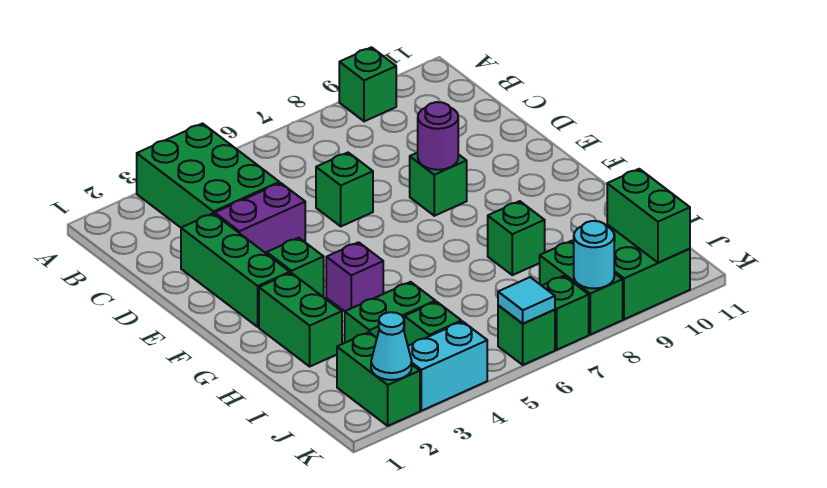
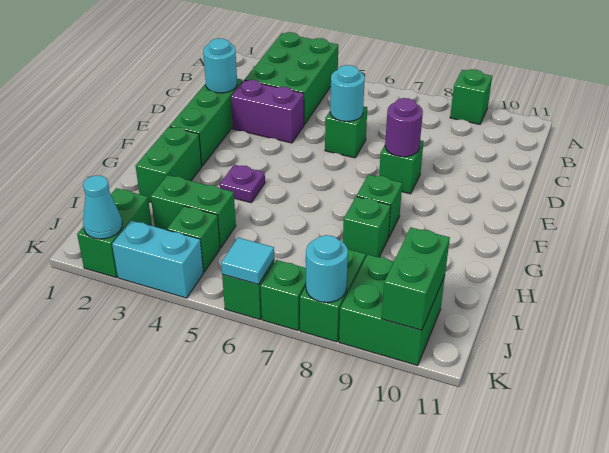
none -> cyan round brick D2 level 2
none -> cyan round brick D6 level 2
green brick F3 level 1 -> green brick G8 level 1
purple brick G4 level 1 -> purple plate G4 level 1

